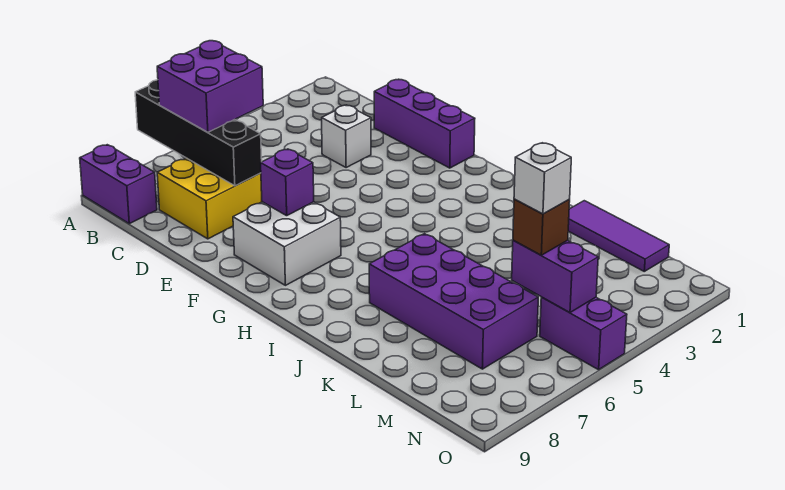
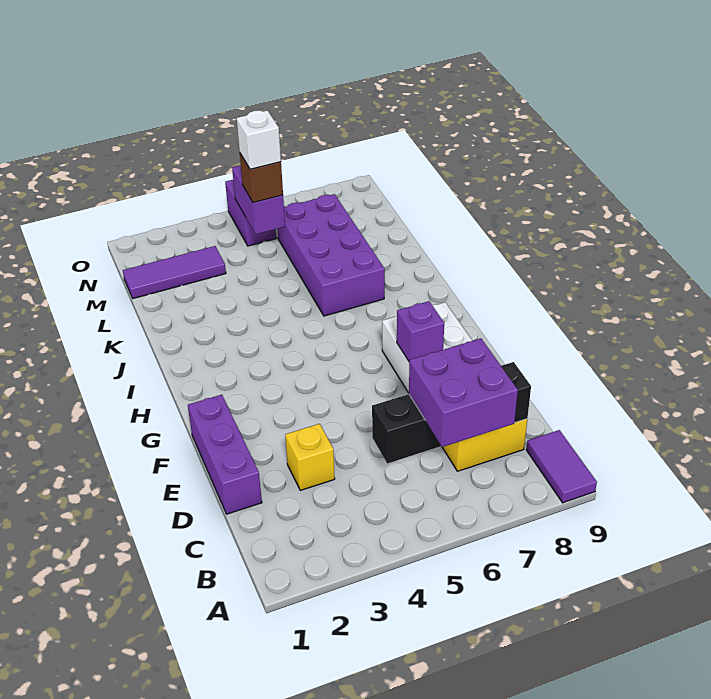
black brick A7:D7 level 2 -> black brick C5:C8 level 2
purple brick A9:B9 level 1 -> purple tile A9:B9 level 1
white brick D3 level 1 -> yellow brick D3 level 1
purple tile K1:M1 level 1 -> purple tile M1:M3 level 1

